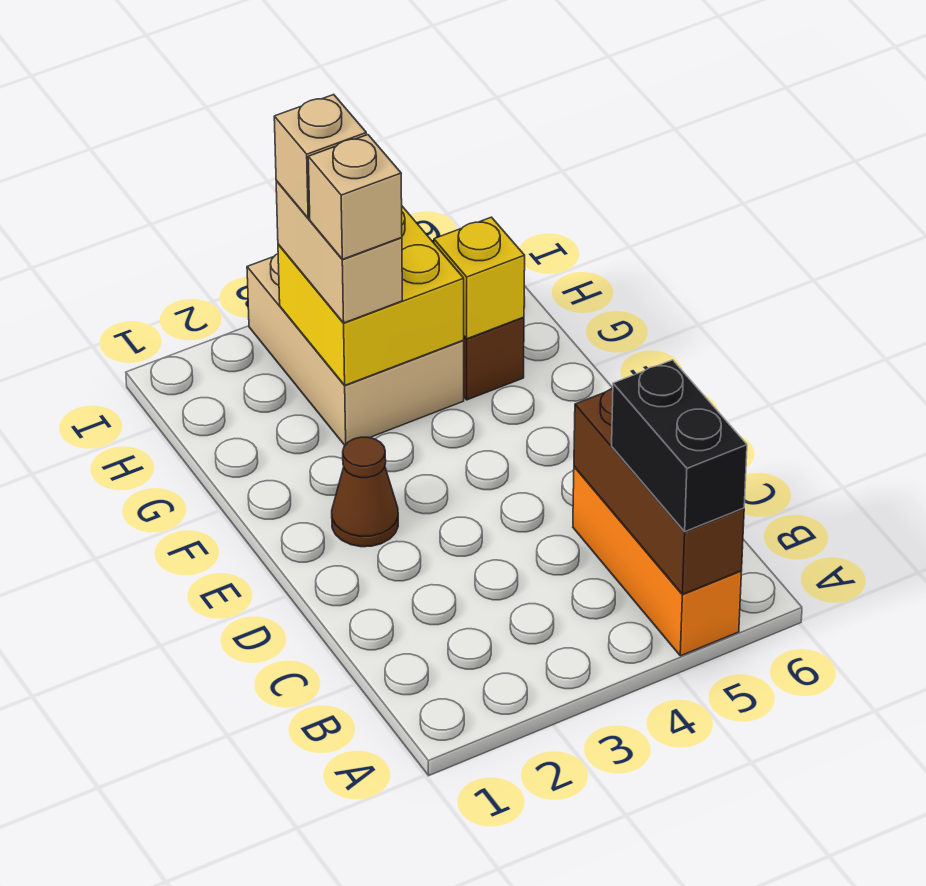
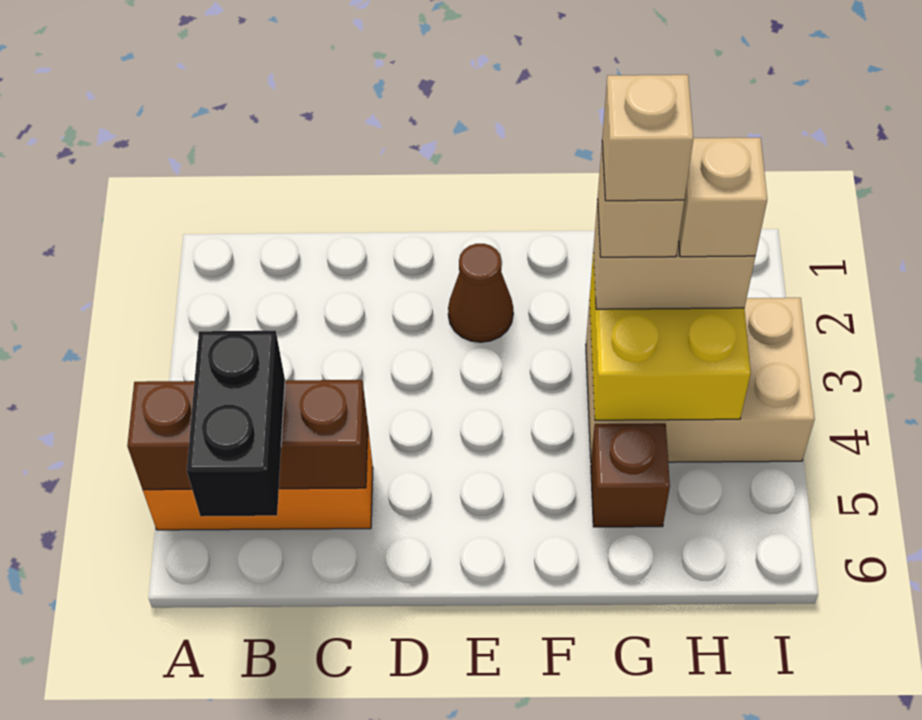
black brick A5:B5 level 3 -> black brick B5:B6 level 3
none -> tan brick G3 level 5
yellow brick G5 level 2 -> none

